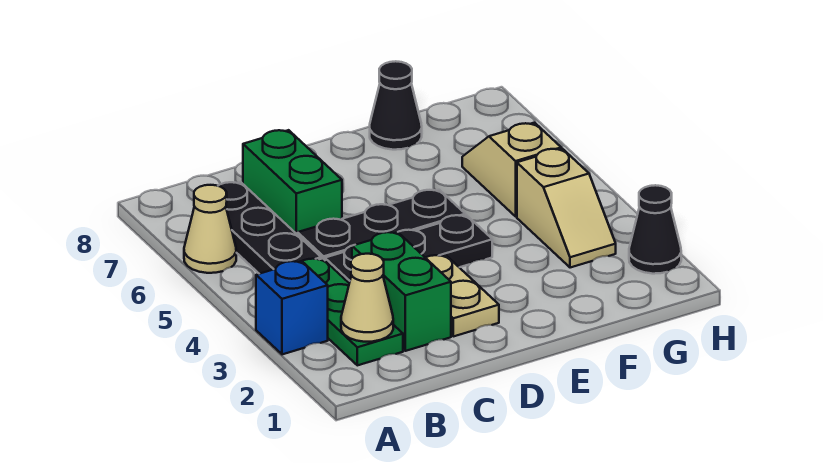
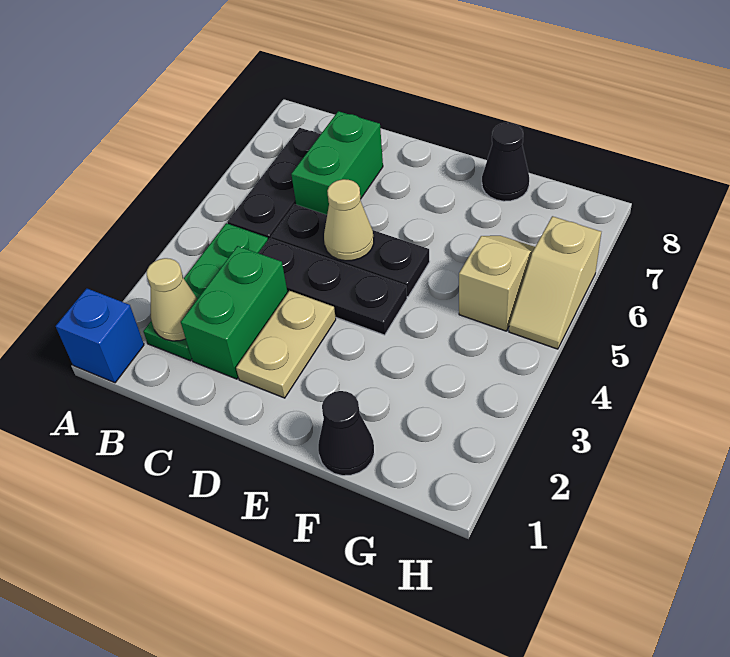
blue brick A3 level 1 -> blue brick A1 level 1
tan cone A6 level 1 -> tan cone D5 level 2
tan slope G3:G4 level 1 top 4 -> tan slope H5:H6 level 1 top 6
black cone H2 level 1 -> black cone F1 level 1

